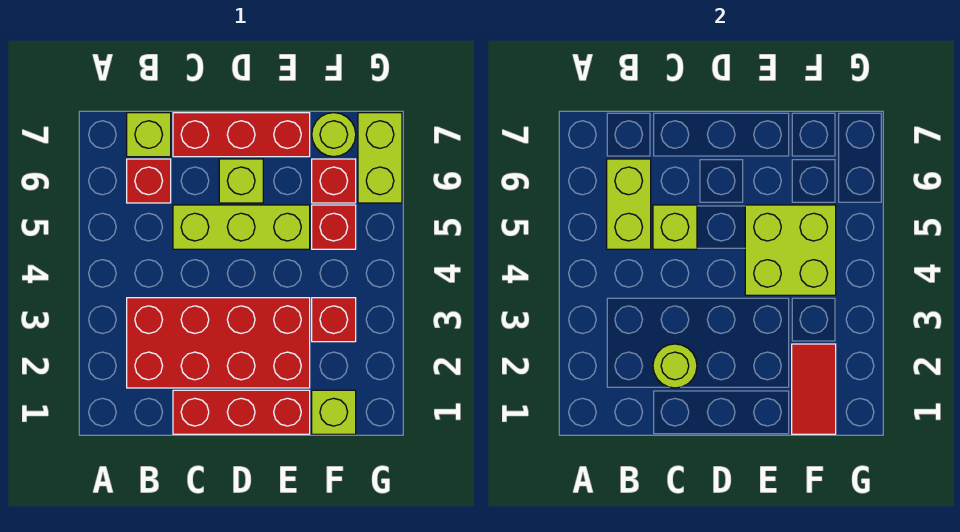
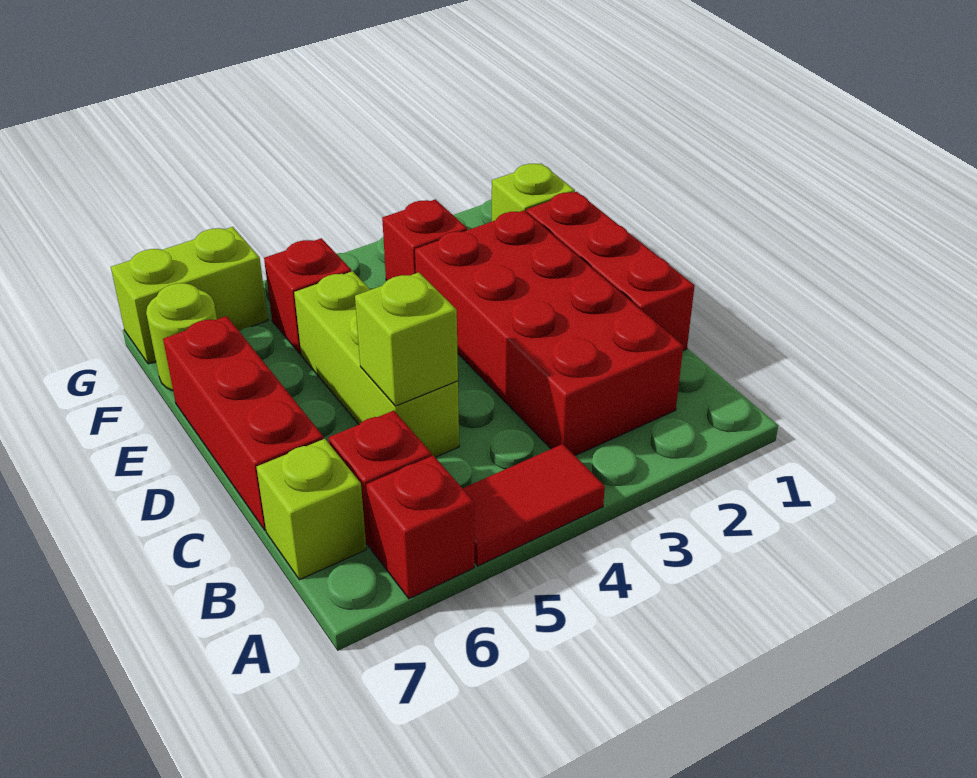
lime brick B5:B6 level 2 -> none
lime round brick C2 level 2 -> none
lime brick D6 level 1 -> none
lime brick E4:F5 level 2 -> none
red tile F1:F2 level 2 -> red tile A4:A5 level 1
red brick F6 level 1 -> red brick A6 level 1

